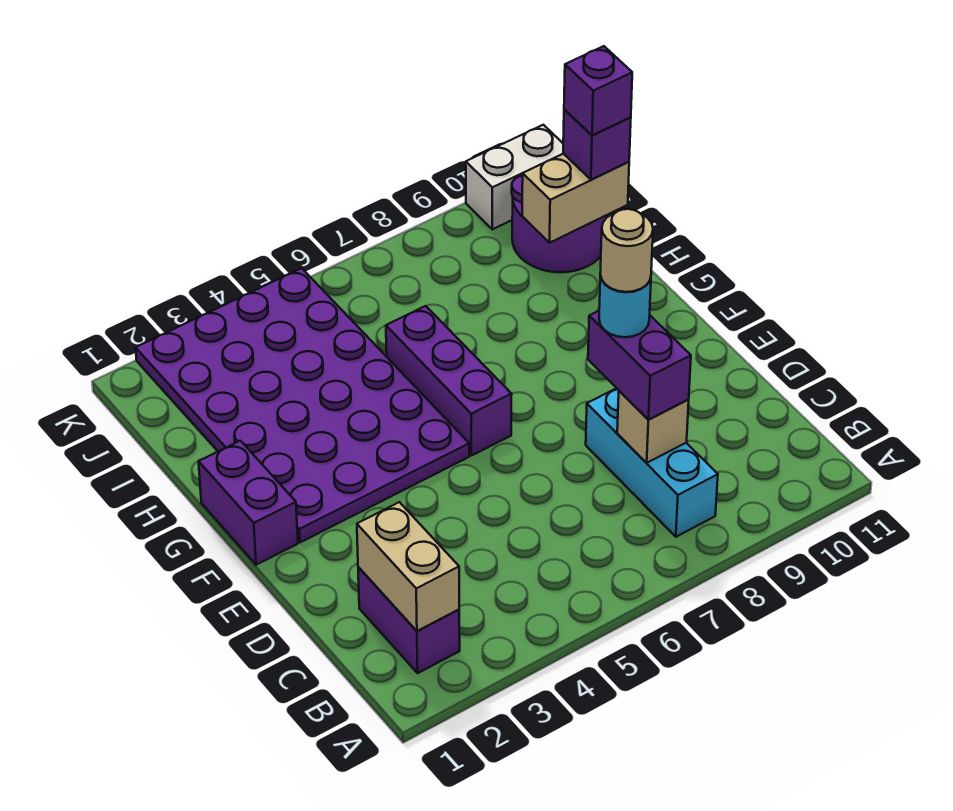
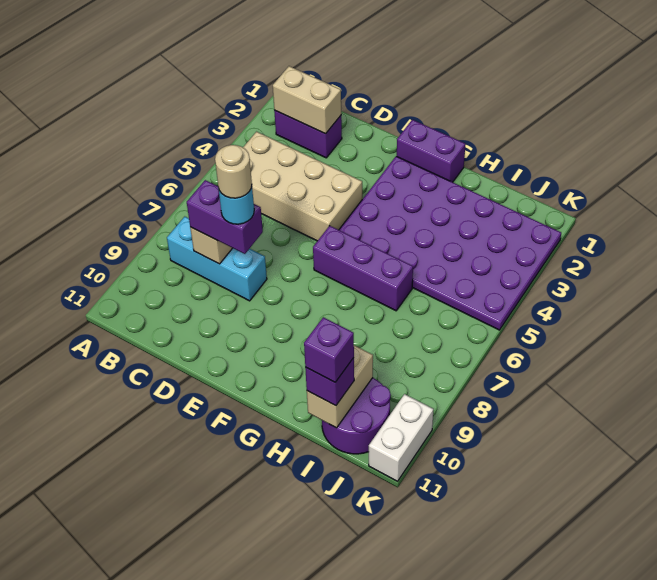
none -> tan brick B4:E5 level 1

